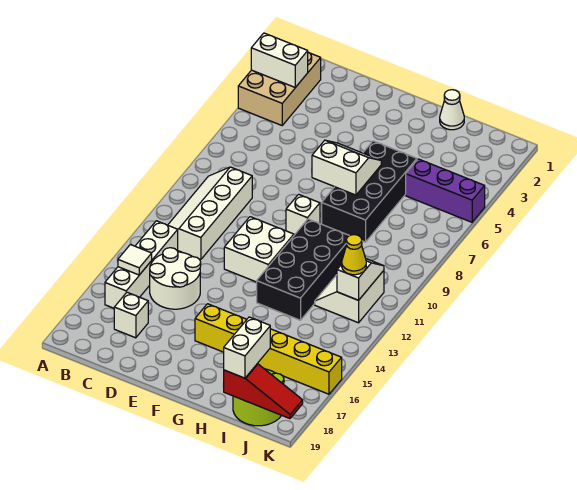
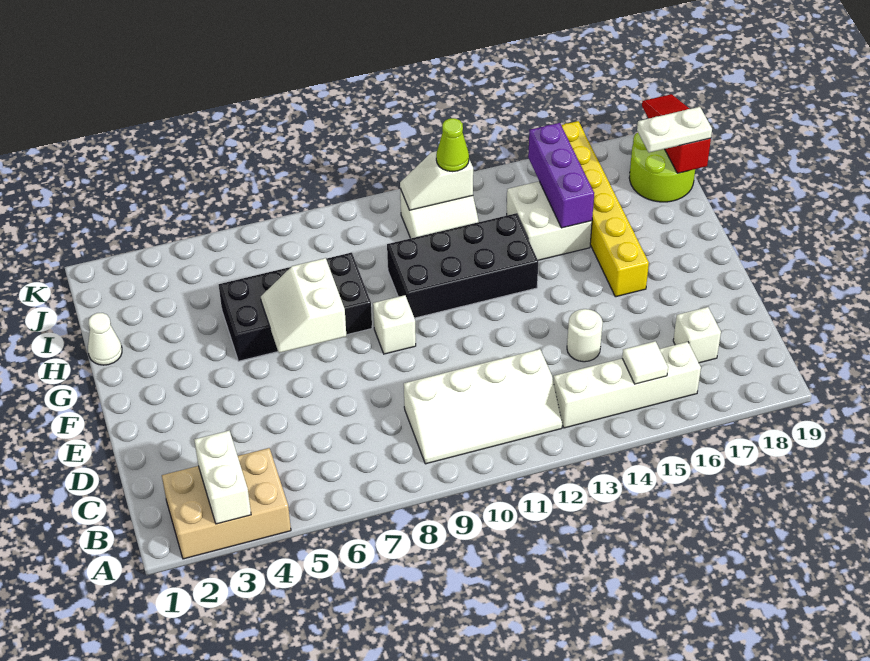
white round brick C14:D15 level 1 -> white round brick D14 level 1
white brick E11:F12 level 1 -> white brick H14:I15 level 1
purple brick I5:K5 level 1 -> purple brick H15:J15 level 2
white brick I18:I19 level 3 -> white plate I18:I19 level 3
yellow cone J12 level 3 -> lime cone J12 level 3

